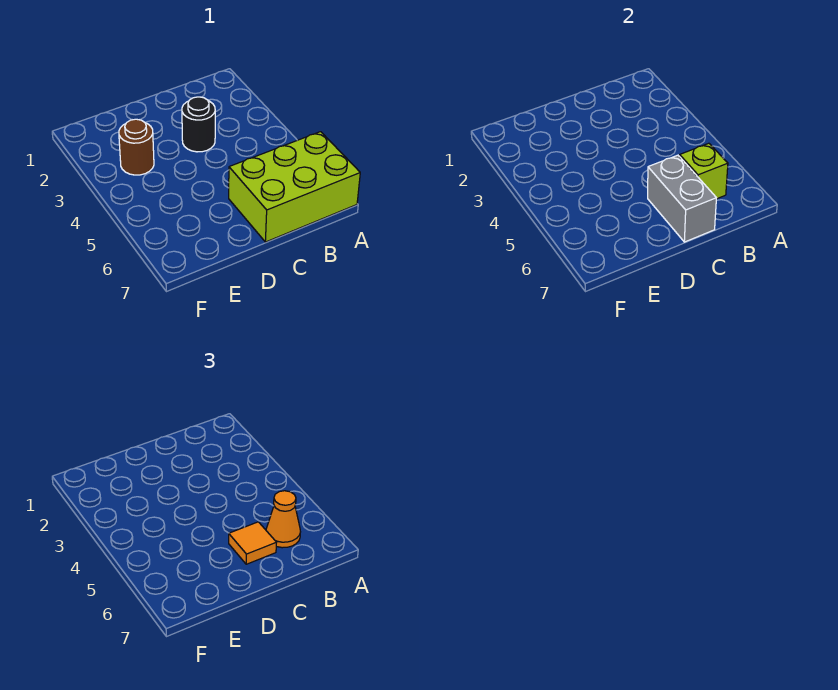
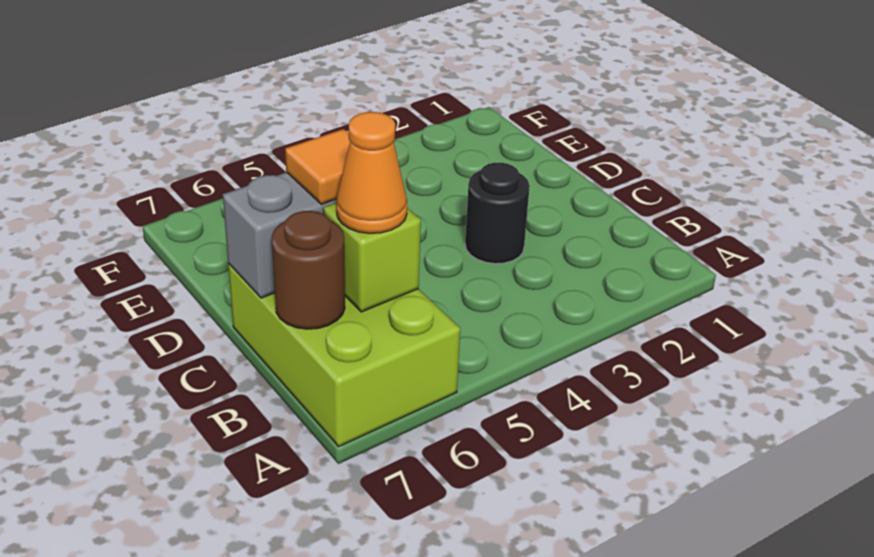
brown round brick E3 level 1 -> brown round brick B7 level 2

